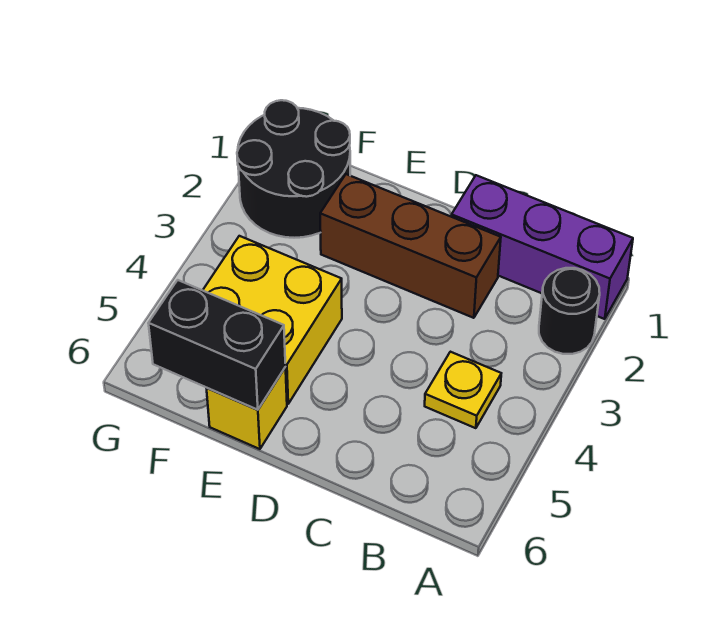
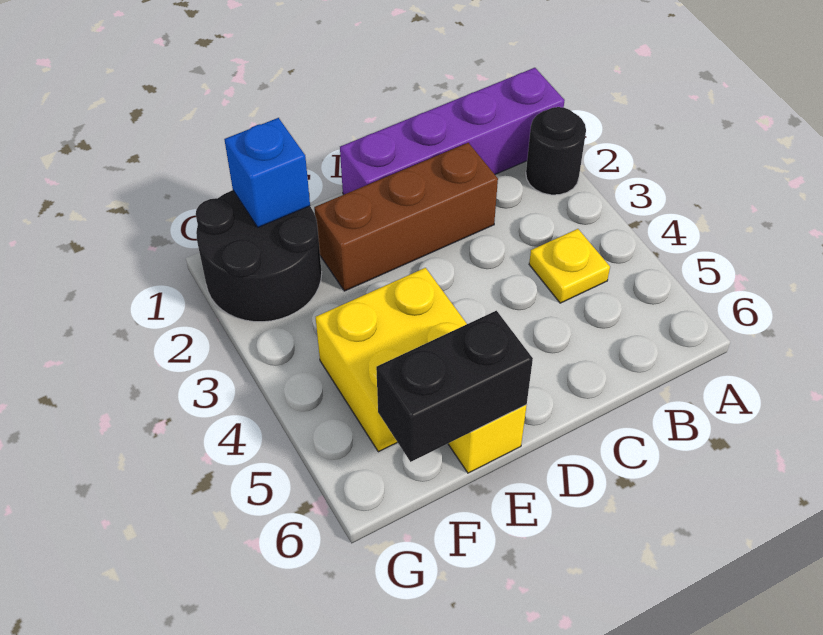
purple brick A1:C1 level 1 -> purple brick A1:D1 level 1
none -> blue brick F1 level 2

